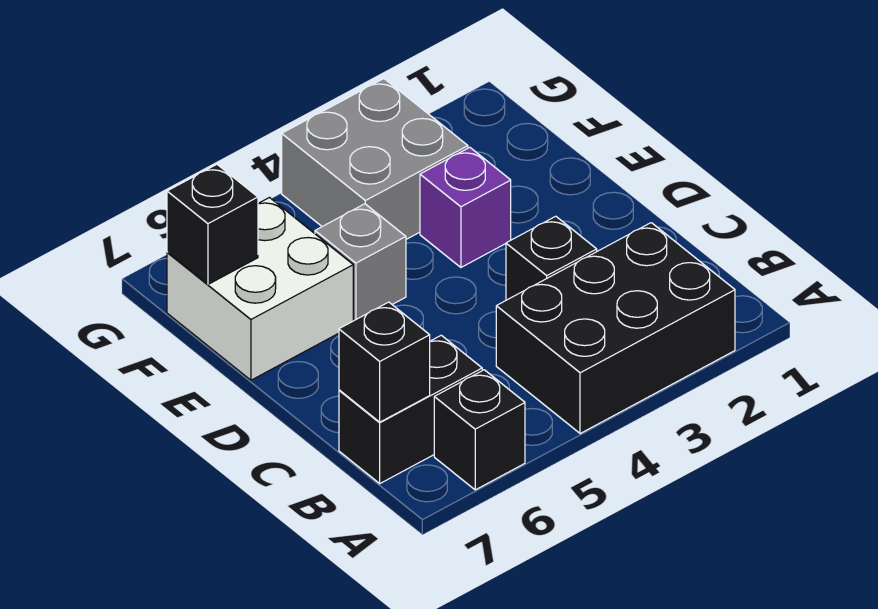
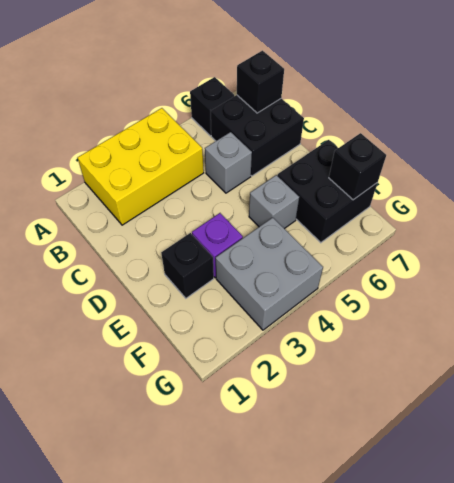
black brick A2:B4 level 1 -> yellow brick A2:B4 level 1
black brick B6:B7 level 1 -> black brick B6:C7 level 1
black brick C3 level 1 -> black brick E2 level 1
none -> grey brick C5 level 1
white brick E6:F7 level 1 -> black brick E6:F7 level 1

